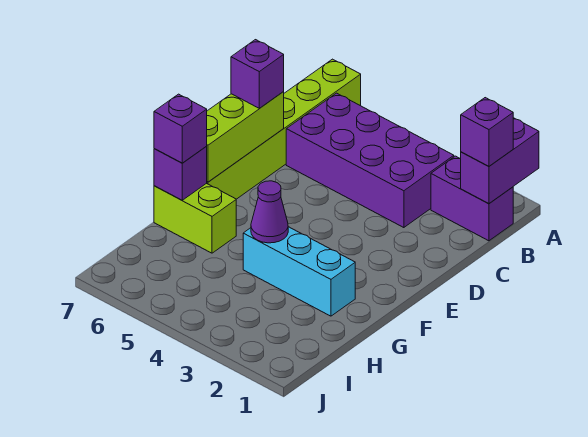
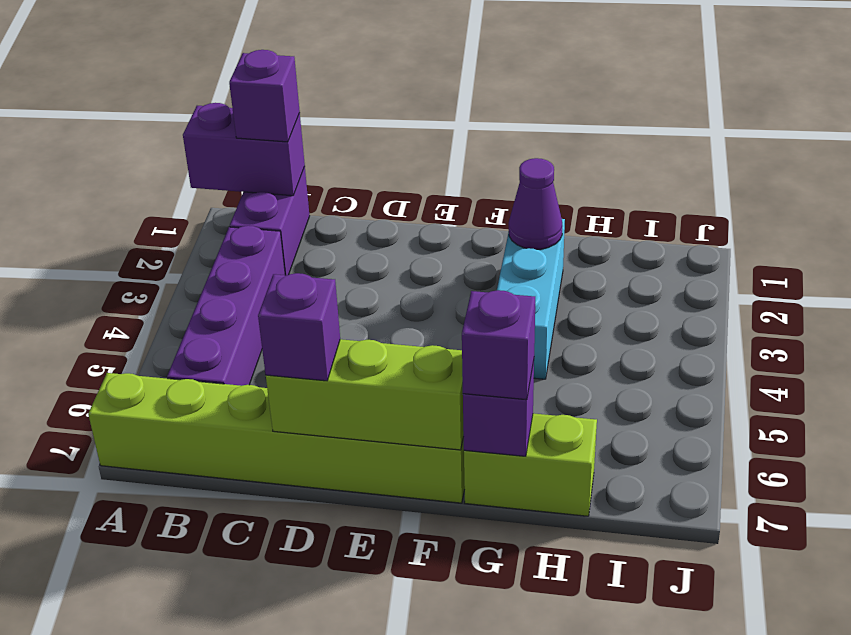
purple brick B3:C6 level 1 -> purple brick B3:B6 level 1
purple cone G4 level 2 -> purple cone G2 level 2
lime brick G6:G7 level 1 -> lime brick G7:H7 level 1

